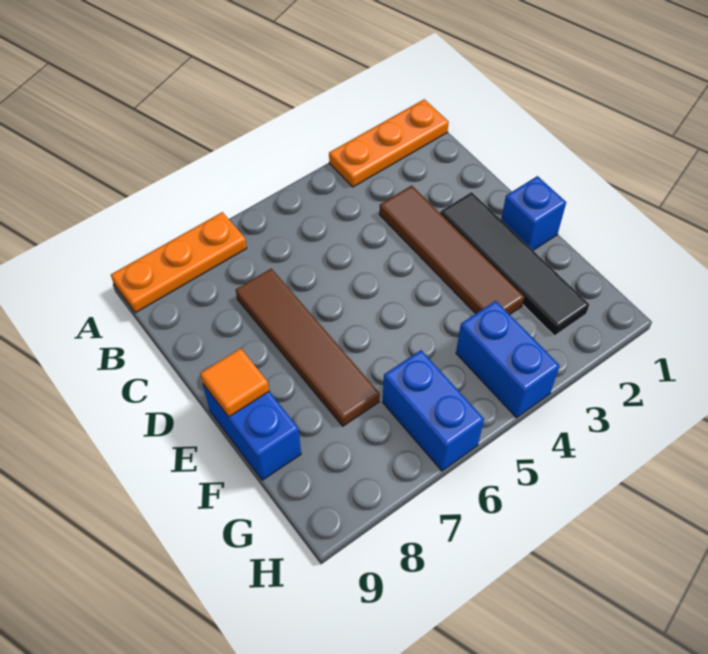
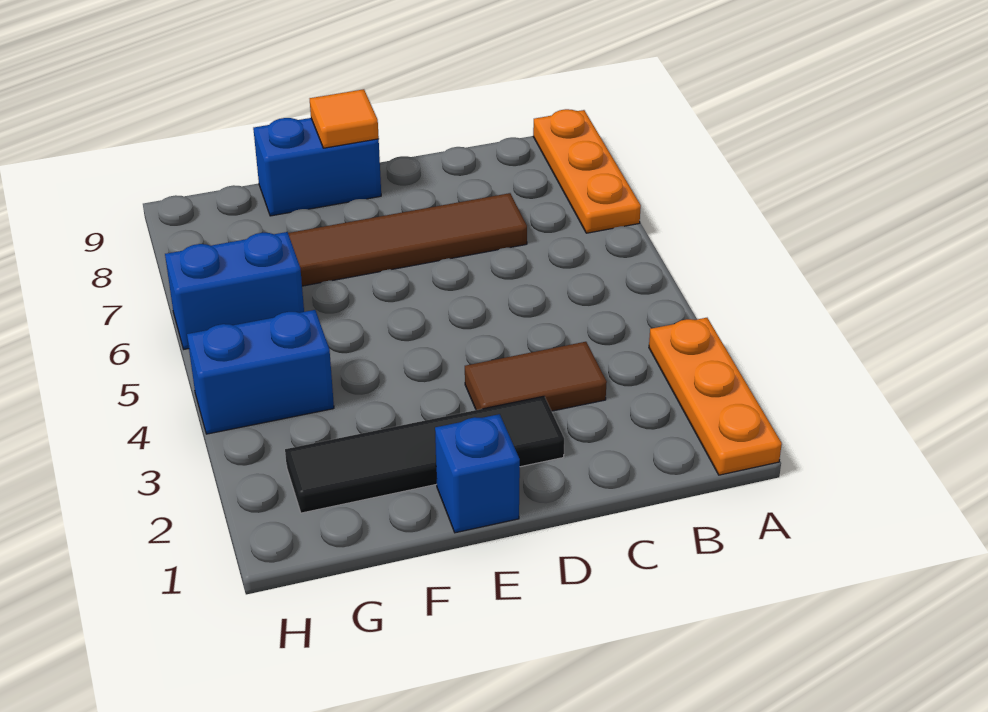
brown tile C3:F3 level 1 -> brown tile C3:D3 level 1

